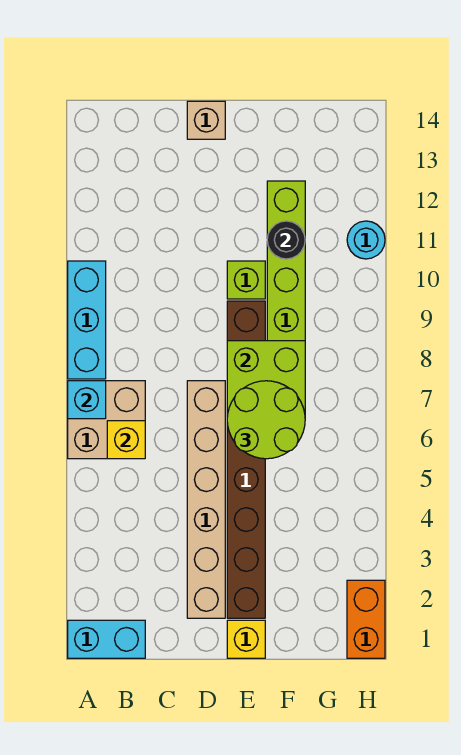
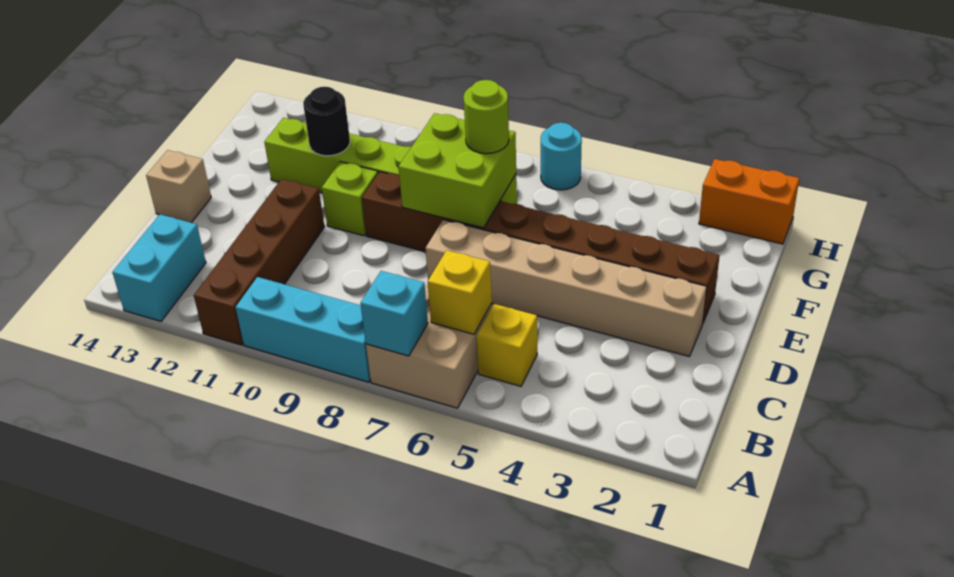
cyan brick A1:B1 level 1 -> cyan brick A13:B13 level 1
none -> brown brick A11:D11 level 1
yellow brick E1 level 1 -> yellow brick B5 level 1
lime round brick E6:F7 level 3 -> lime round brick F7 level 3
cyan round brick H11 level 1 -> cyan round brick H6 level 1

